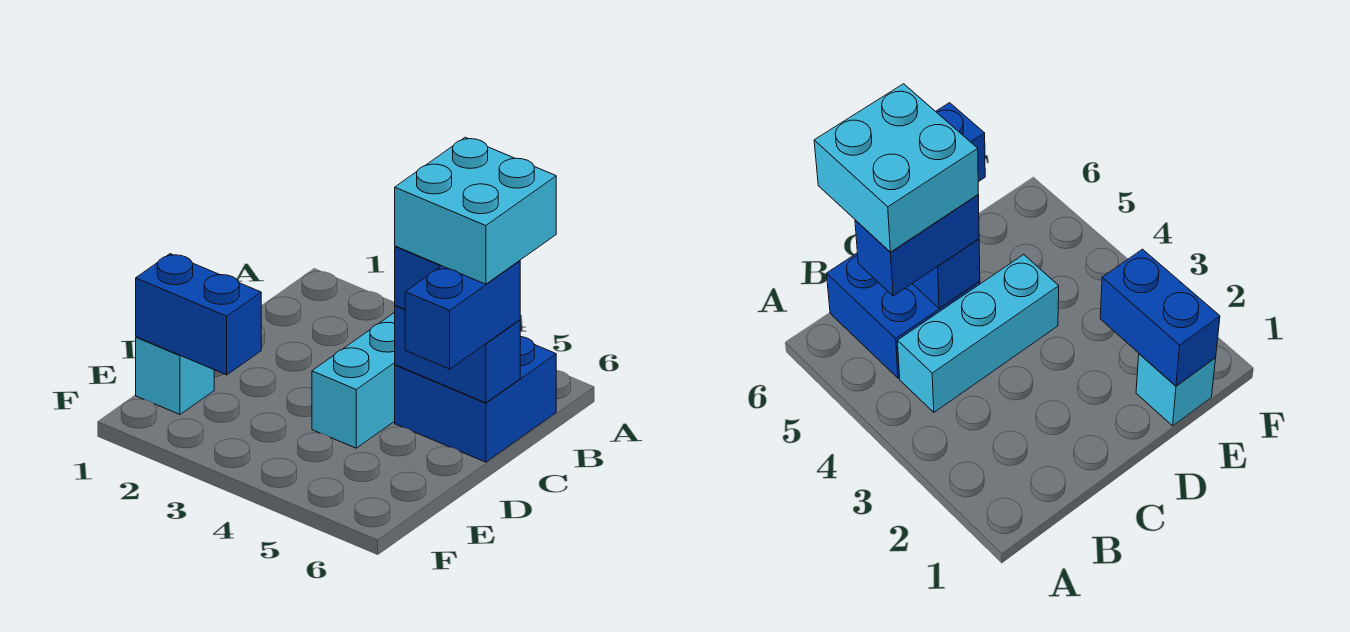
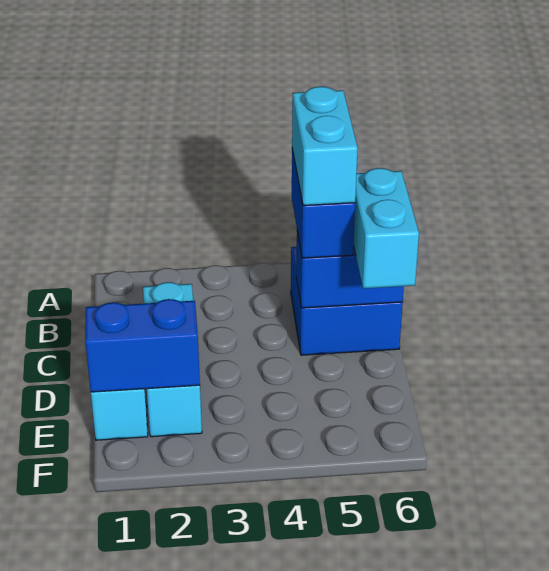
cyan brick B4:D4 level 1 -> cyan brick C2:E2 level 1
cyan brick B5:C6 level 4 -> cyan brick B5:C5 level 4
blue brick C6:D6 level 3 -> cyan brick C6:D6 level 3

